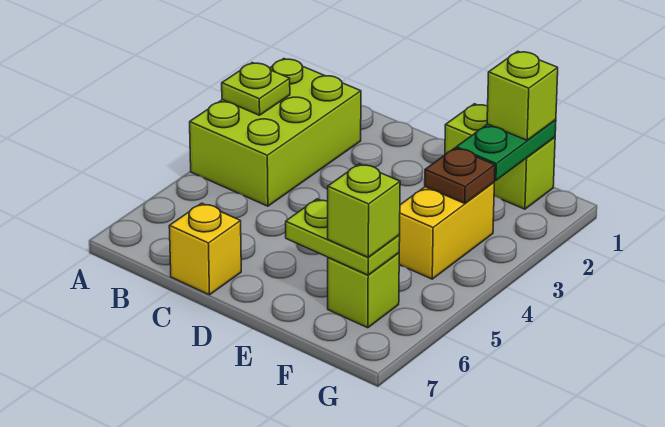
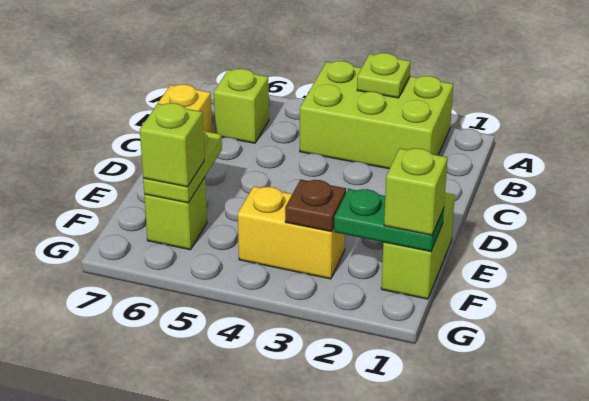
none -> lime brick B6 level 1

